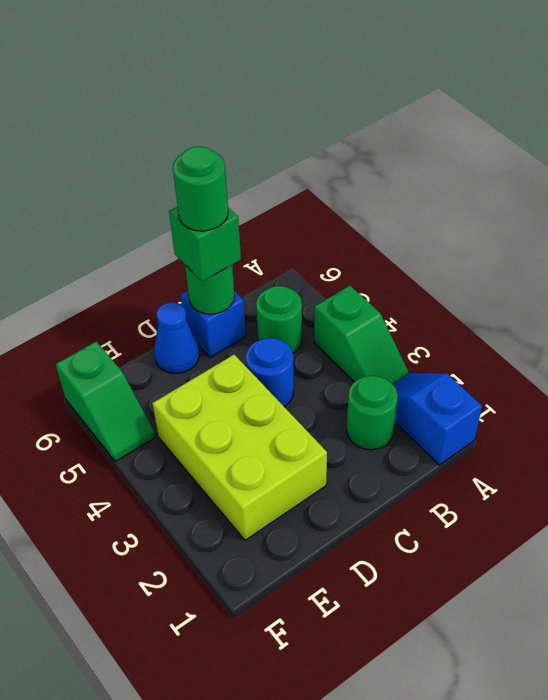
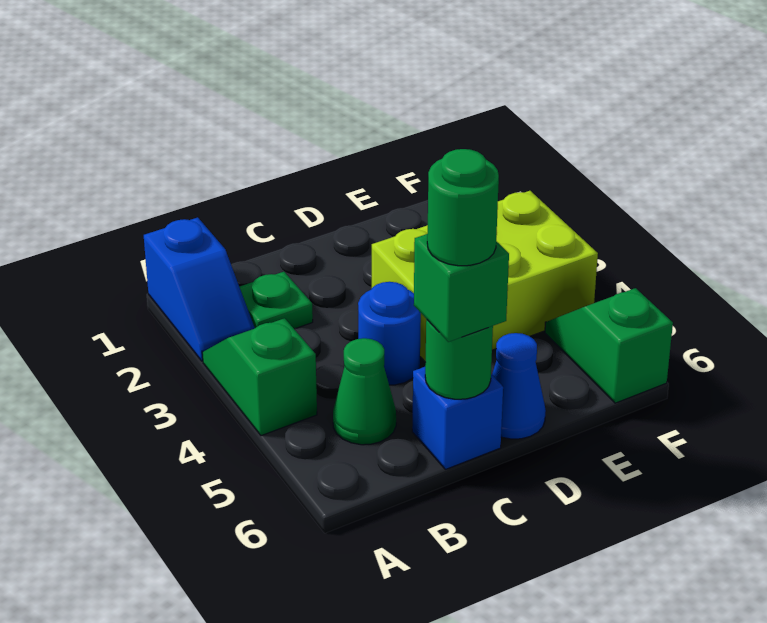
green round brick B2 level 1 -> green plate B2 level 1
green round brick B5 level 1 -> green cone B5 level 1
lime brick D2:E4 level 1 -> lime brick D3:F4 level 1

